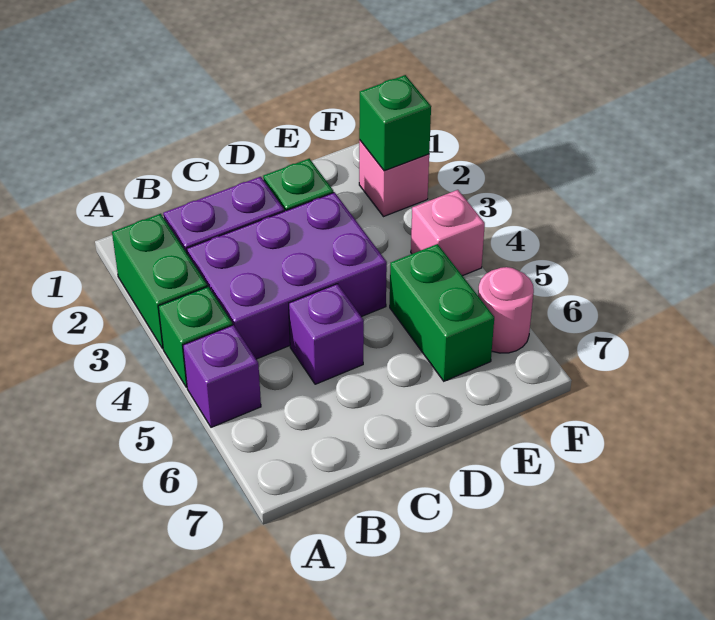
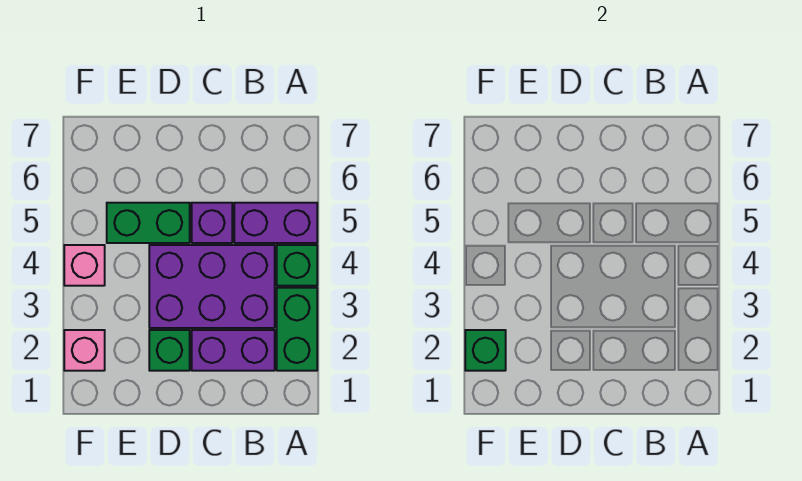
purple brick A5 level 1 -> purple brick A5:B5 level 1
green brick E5:E6 level 1 -> green brick D5:E5 level 1
pink round brick F6 level 1 -> none

